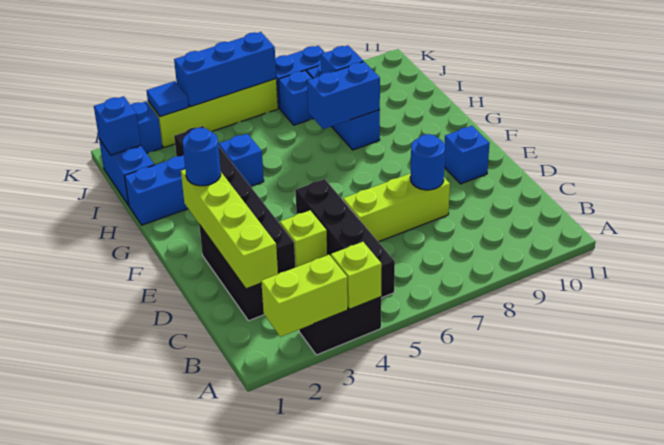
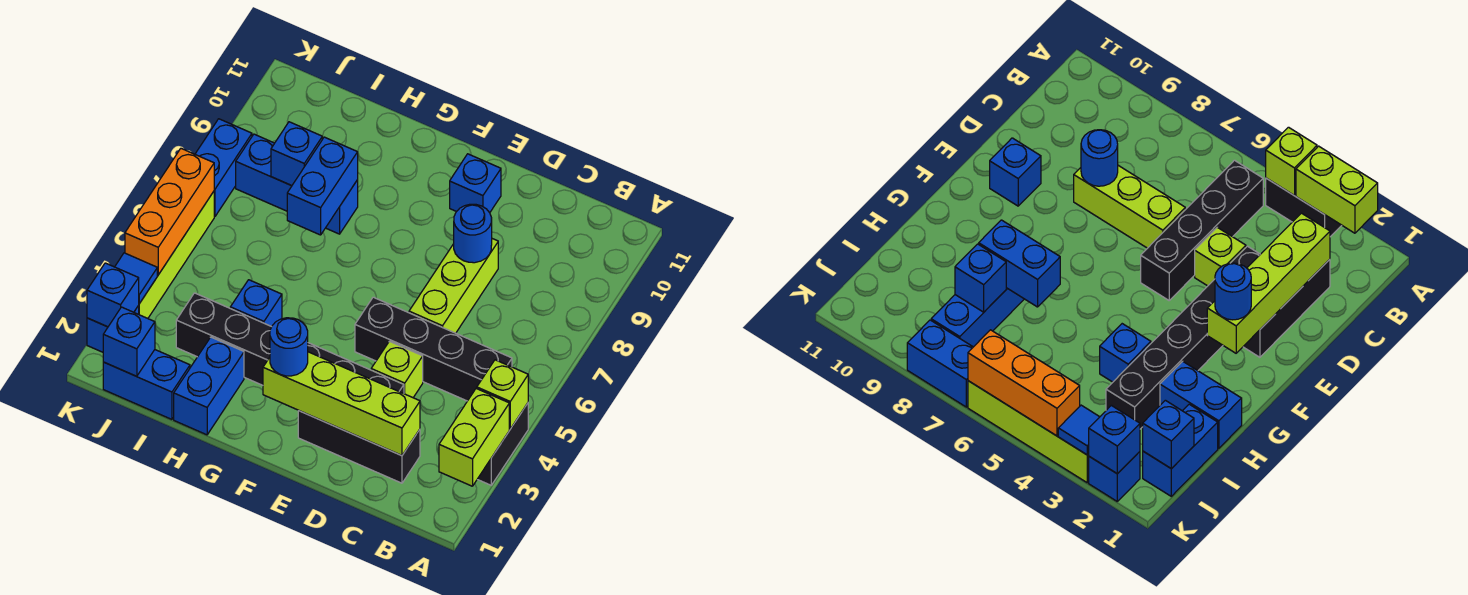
blue brick J7 level 1 -> blue brick K2 level 2
blue brick K4:K6 level 2 -> orange brick K4:K6 level 2

